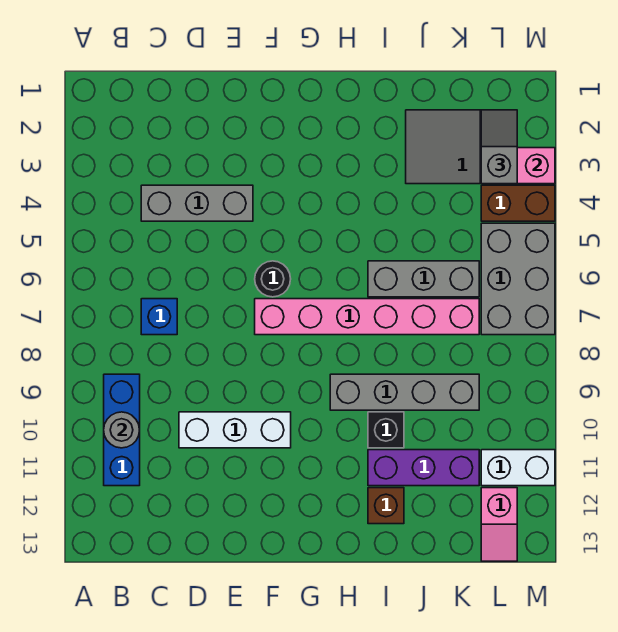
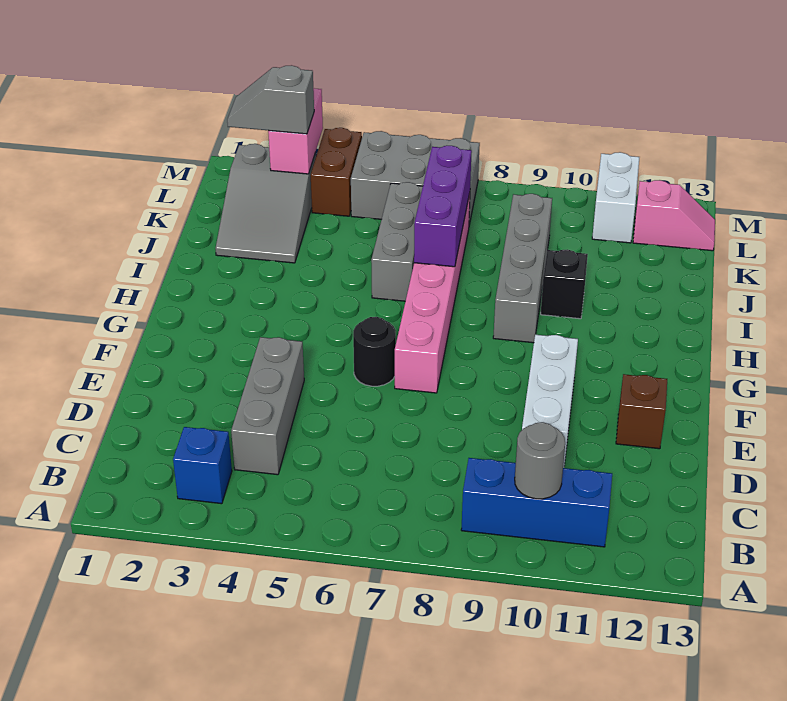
blue brick C7 level 1 -> blue brick B3 level 1
purple brick I11:K11 level 1 -> purple brick I7:K7 level 2
brown brick I12 level 1 -> brown brick E12 level 1

